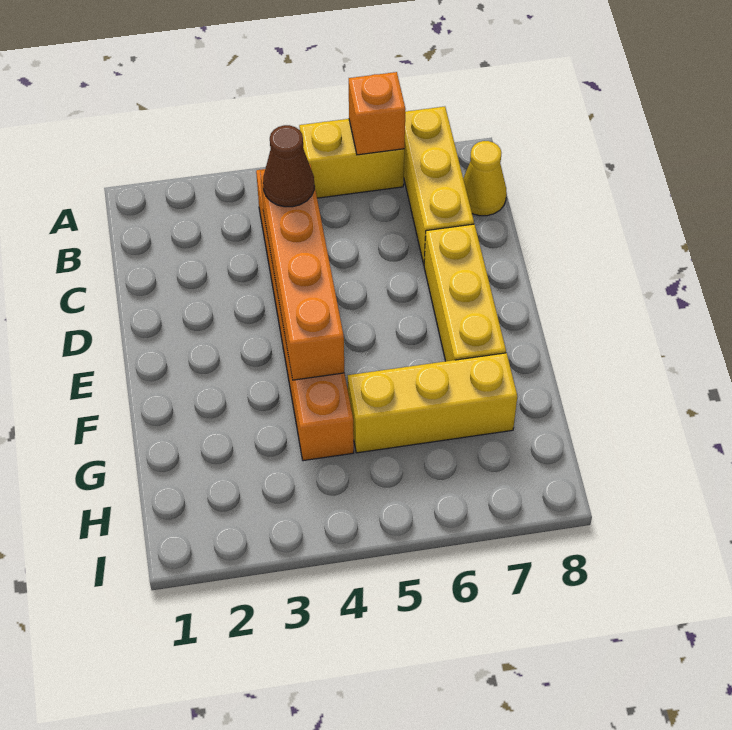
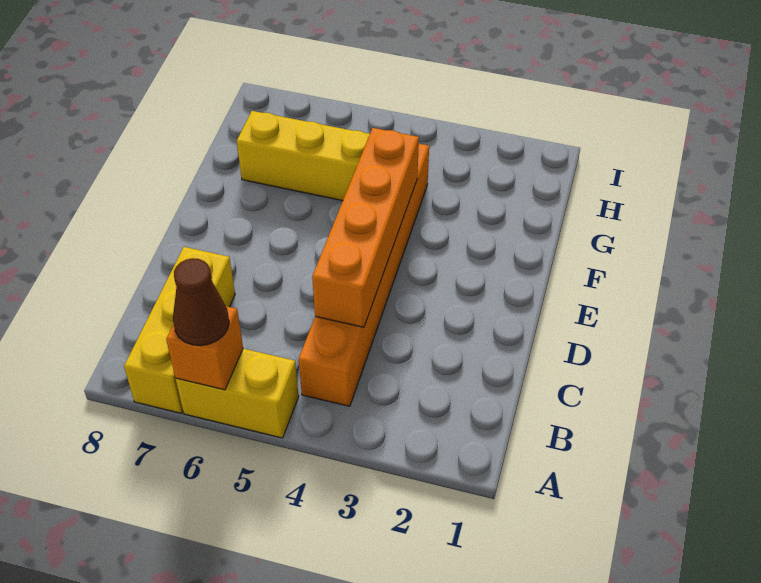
yellow cone B8 level 1 -> none
brown cone C4 level 3 -> brown cone A6 level 3
yellow brick D7:F7 level 1 -> none

